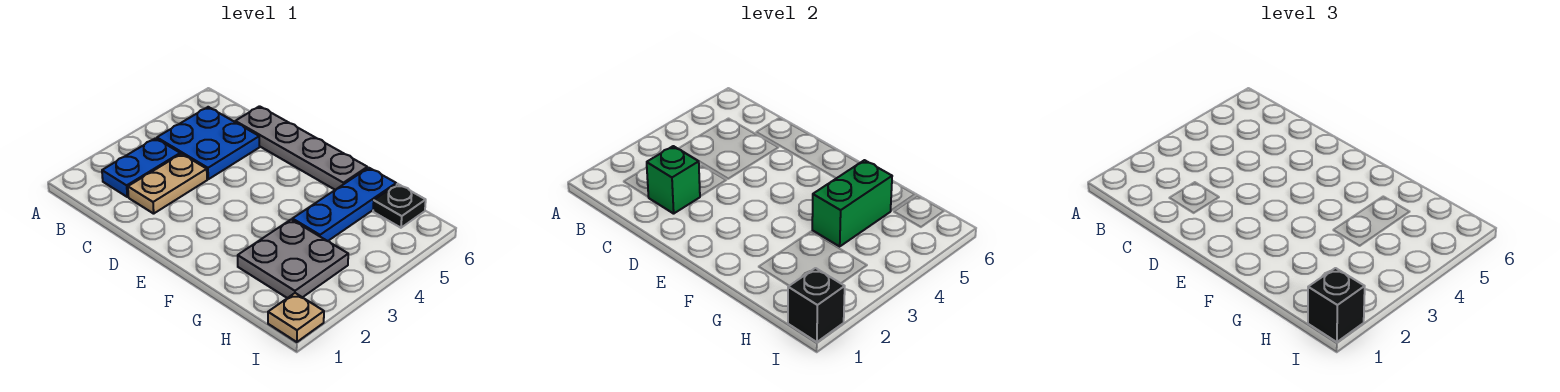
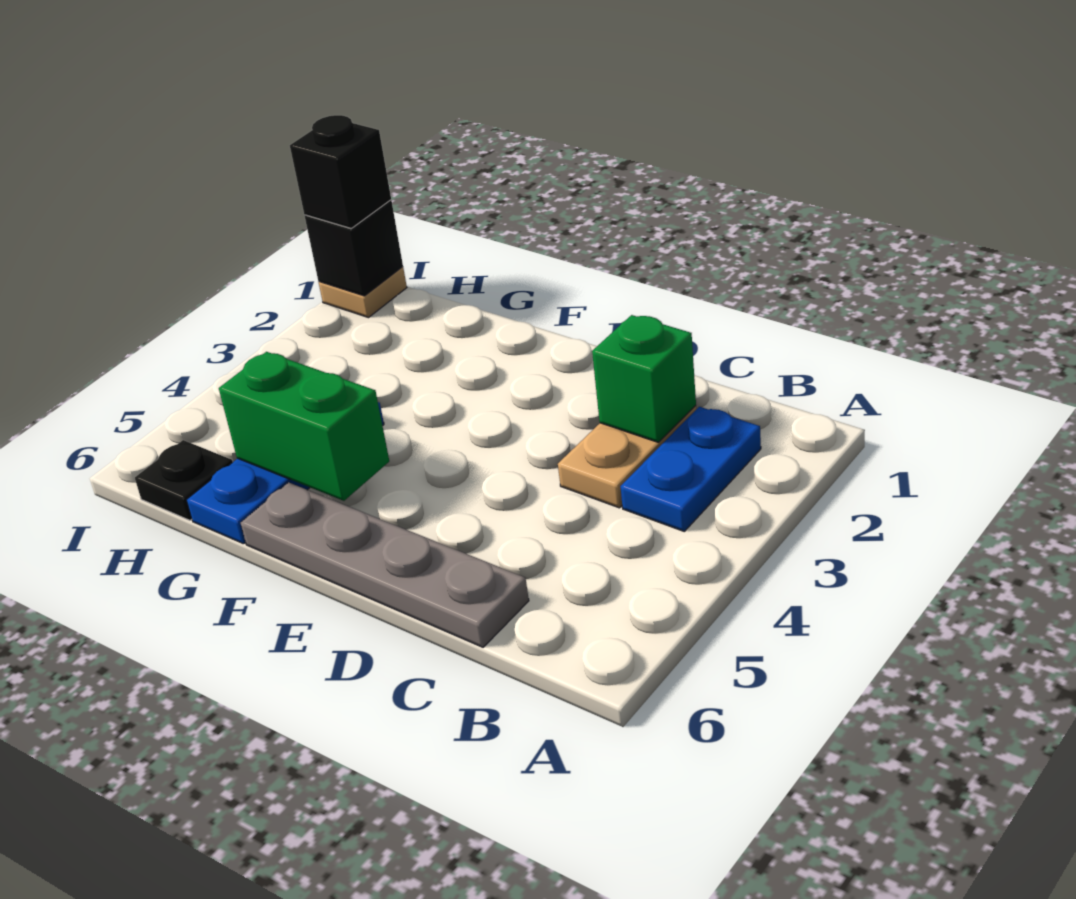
blue plate B4:C5 level 1 -> none
grey plate G2:H3 level 1 -> none
green brick G4:G5 level 2 -> green brick F5:G5 level 2

